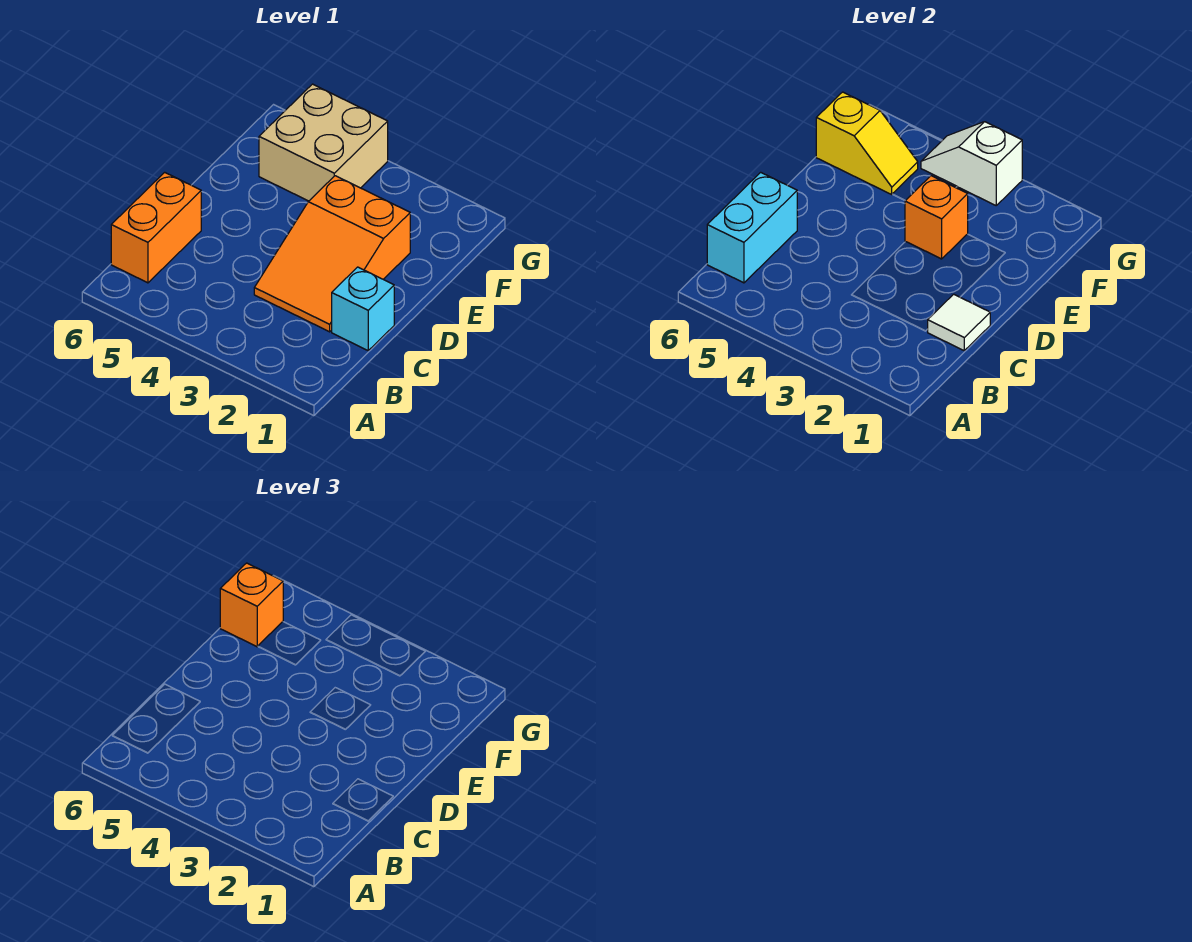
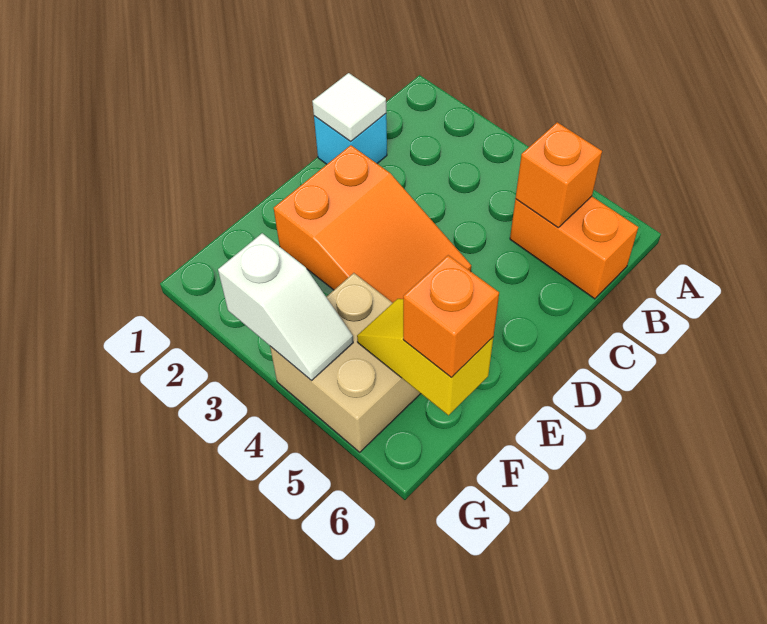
orange brick B6:C6 level 1 -> orange brick B5:B6 level 1
cyan brick B6:C6 level 2 -> none
orange slope C2:E3 level 1 top E -> orange slope D2:E4 level 1 top 2
orange brick E3 level 2 -> orange brick B5 level 2

